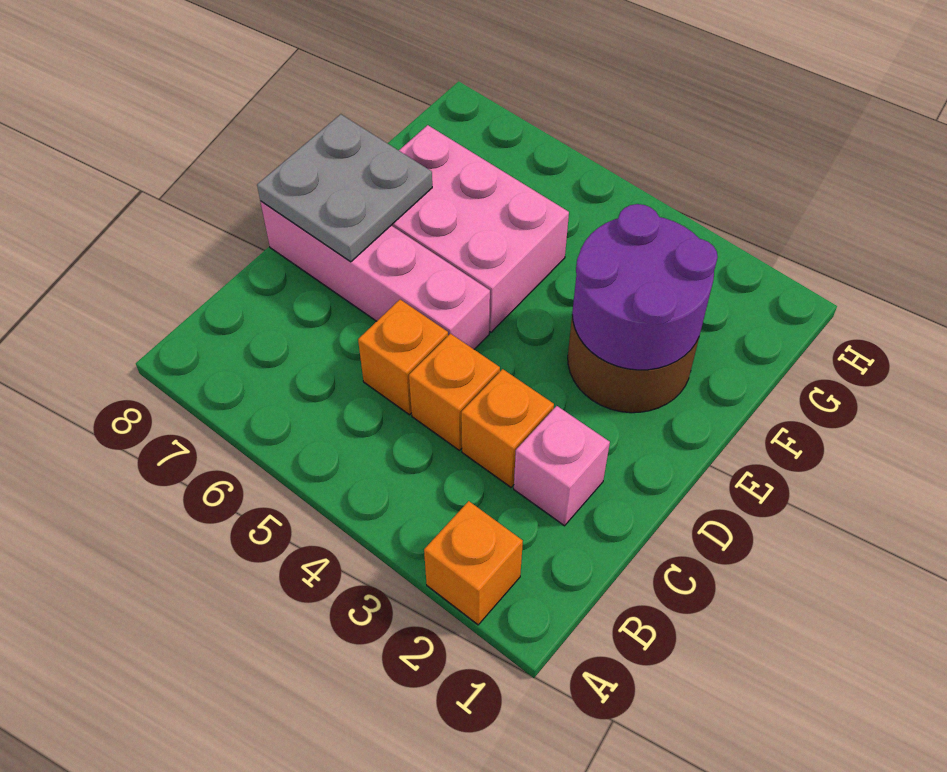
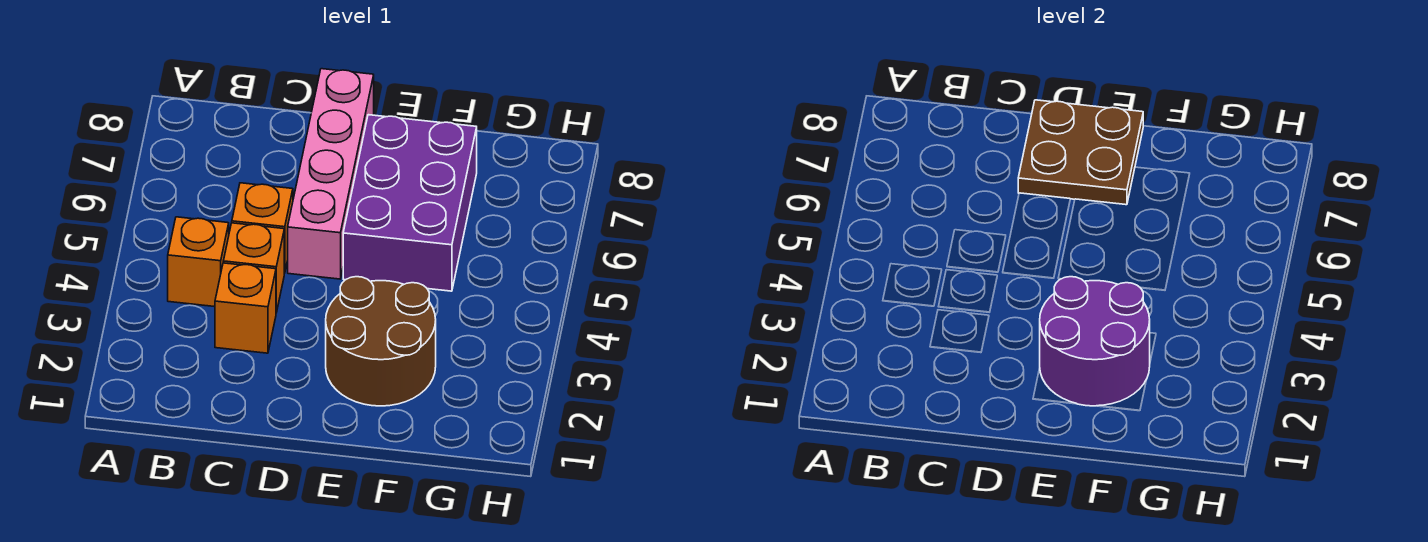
orange brick A2 level 1 -> orange brick B4 level 1
pink brick C2 level 1 -> none
grey plate D7:E8 level 2 -> brown plate D7:E8 level 2
pink brick E5:F7 level 1 -> purple brick E5:F7 level 1

